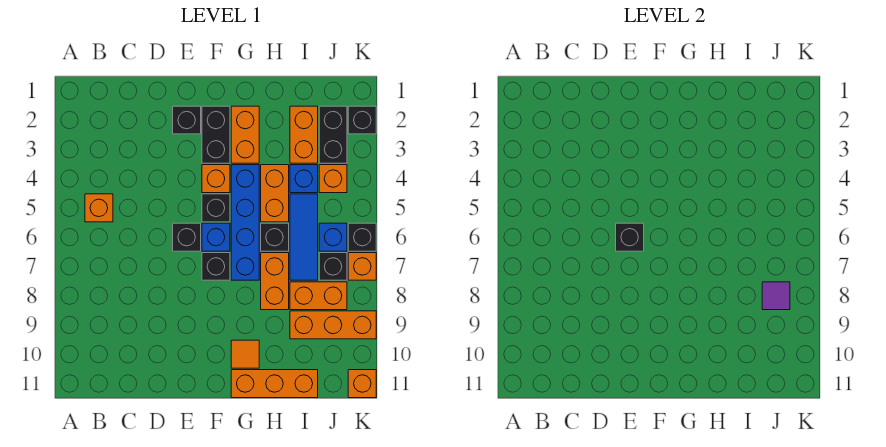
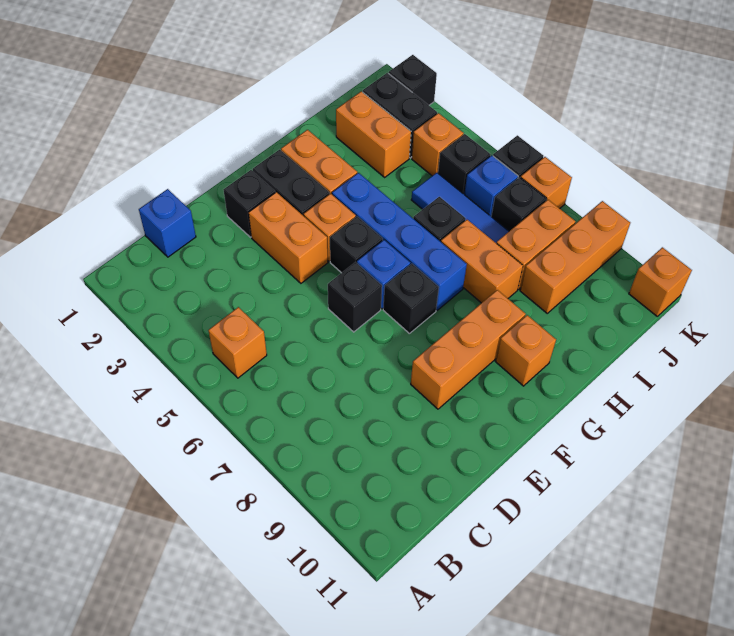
black brick E6 level 2 -> black brick J5 level 1
orange tile G10 level 1 -> orange brick G10 level 1
orange brick G11:I11 level 1 -> orange brick E9:G9 level 1
orange brick H4:H5 level 1 -> orange brick E3:E4 level 1
blue brick I4 level 1 -> blue brick C1 level 1
purple tile J8 level 2 -> none

